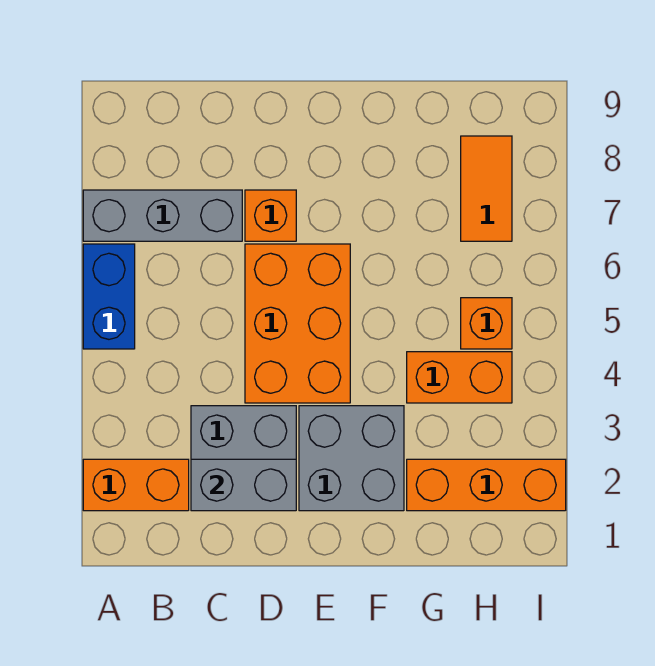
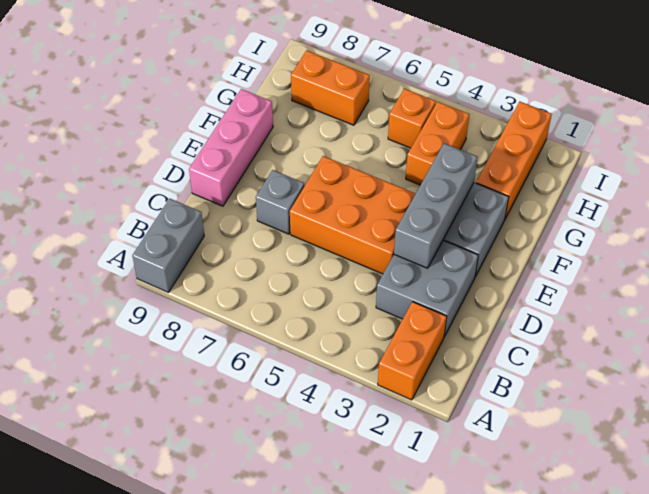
blue brick A5:A6 level 1 -> none
grey brick A7:C7 level 1 -> grey brick D3:F3 level 2
grey brick C2:D2 level 2 -> grey brick A9:B9 level 1
orange brick D7 level 1 -> grey brick D7 level 1
none -> pink brick D9:F9 level 1
orange tile H7:H8 level 1 -> orange brick H7:H8 level 1

